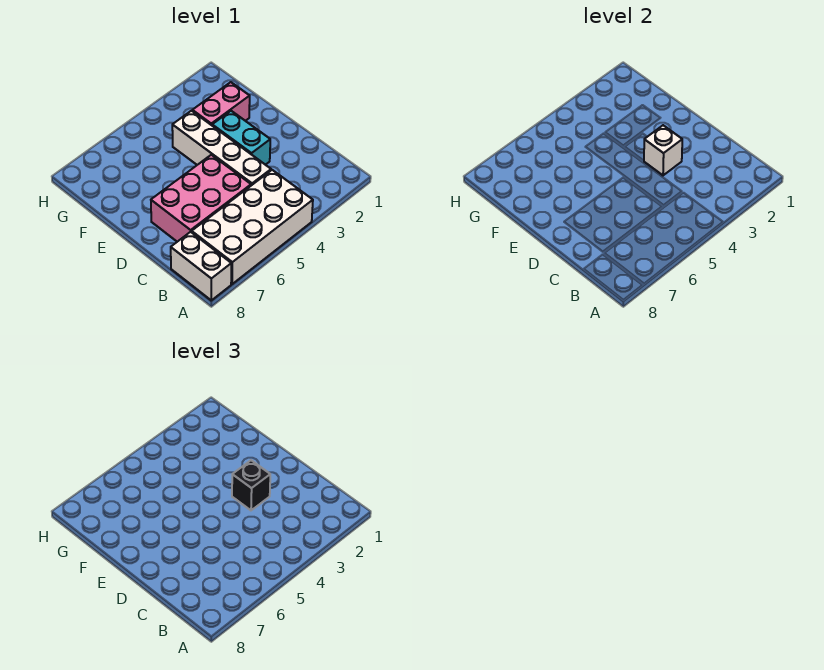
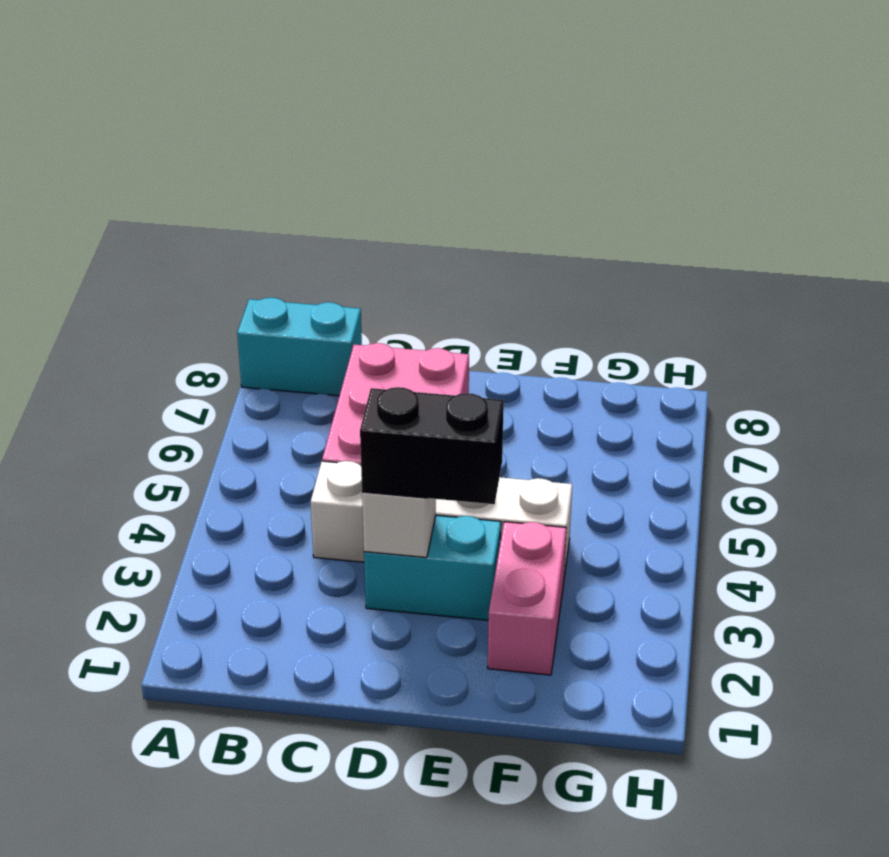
white brick A4:B7 level 1 -> none
white brick A8:B8 level 1 -> cyan brick A8:B8 level 1
black brick D3 level 3 -> black brick D3:E3 level 3

